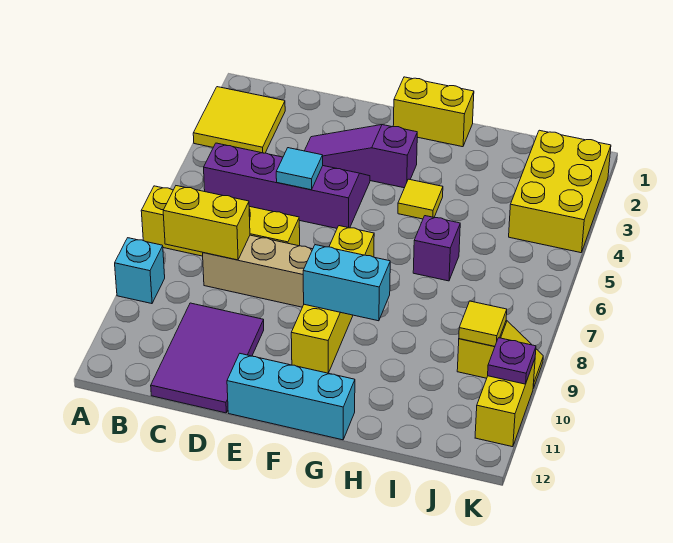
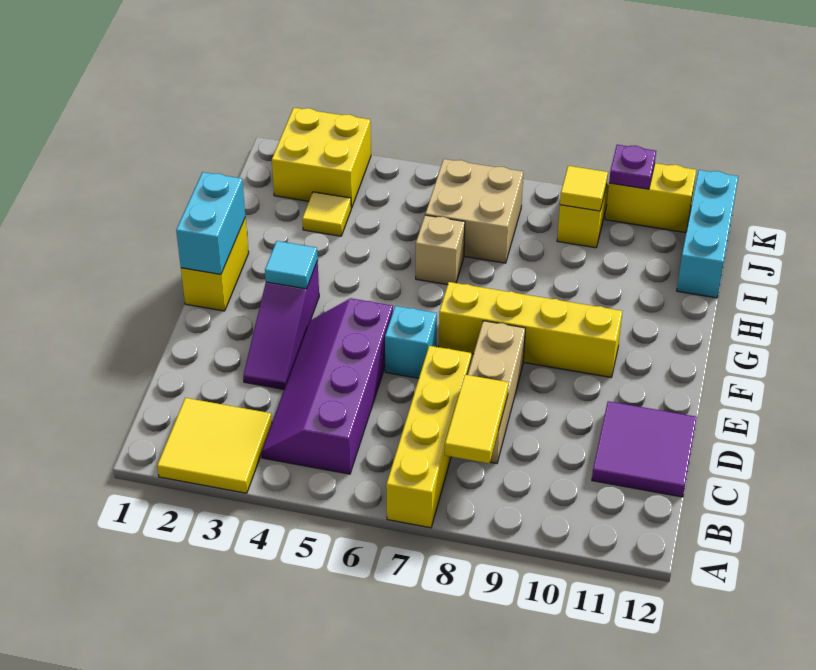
cyan brick A9 level 1 -> cyan brick E6 level 1
yellow brick B8:C8 level 2 -> yellow tile B8:C8 level 2
purple tile C10:D12 level 1 -> purple tile C11:D12 level 1
cyan tile D5 level 2 -> cyan tile F3 level 2
cyan brick E12:G12 level 1 -> cyan brick I12:K12 level 1
cyan brick F9:G9 level 2 -> cyan brick F1:G1 level 2
yellow tile G4 level 1 -> yellow tile I3 level 1
purple brick H6 level 1 -> tan brick H6 level 1
none -> tan brick I6:J7 level 1
yellow brick J2:K4 level 1 -> yellow brick J2:K3 level 1

